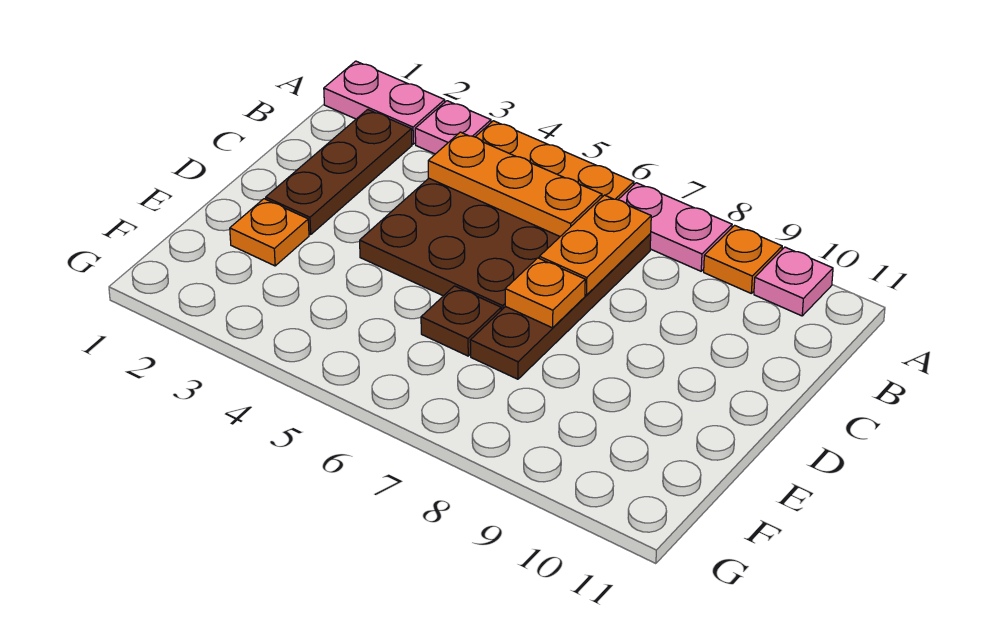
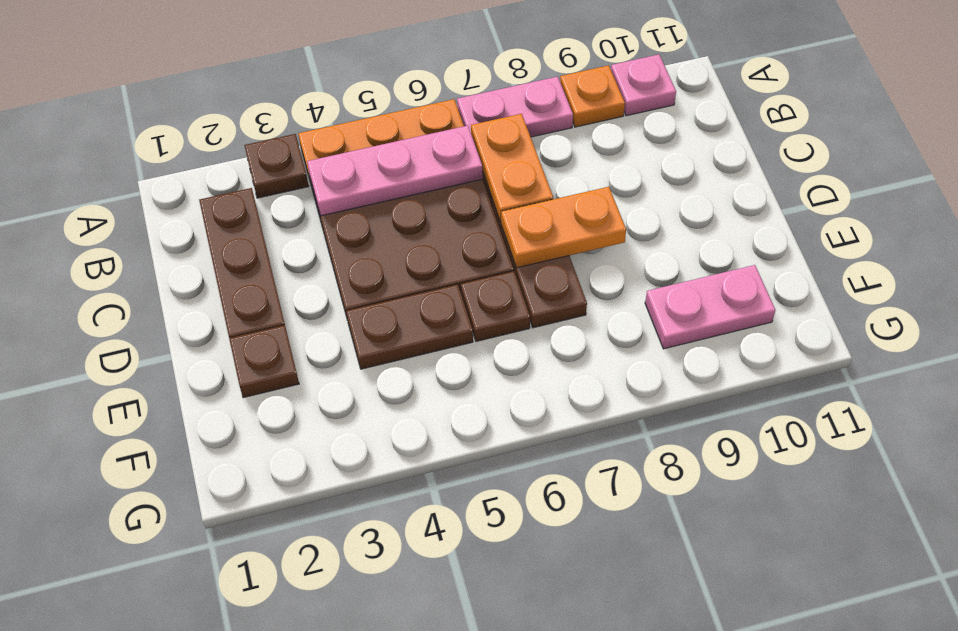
pink plate A1:A2 level 1 -> pink plate F9:F10 level 1
pink plate A3 level 1 -> brown plate A3 level 1
orange plate B4:B6 level 2 -> pink plate B4:B6 level 2
orange plate D7 level 2 -> orange plate D7:D8 level 2
orange plate E2 level 1 -> brown plate E2 level 1
none -> brown plate E4:E5 level 1

